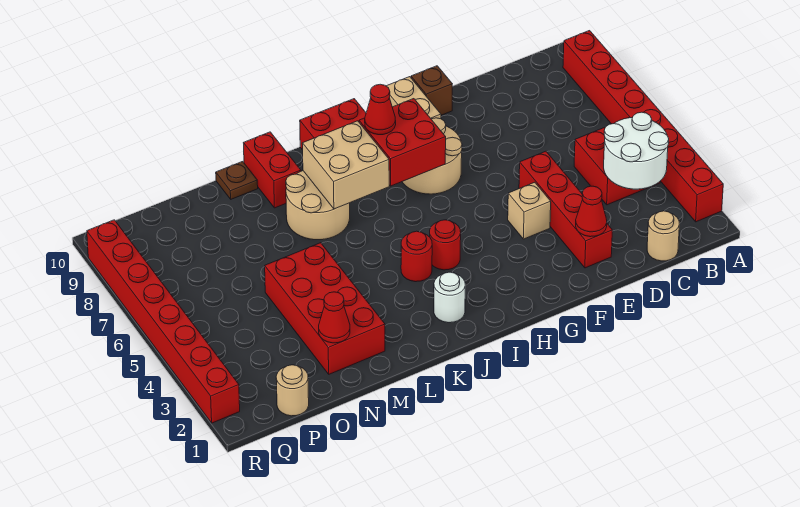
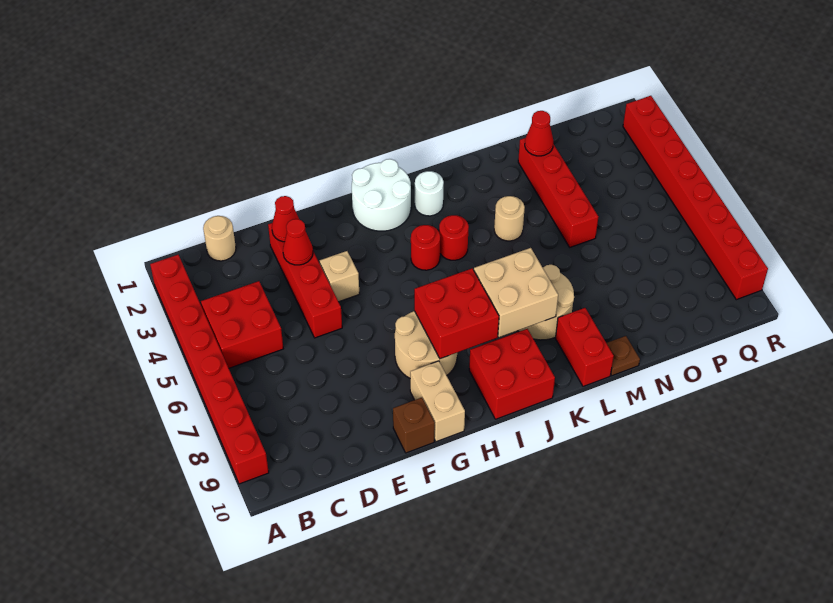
white round brick B3:C4 level 2 -> white round brick H1:I2 level 1
red cone I8 level 3 -> red cone E3 level 2
red brick M2:N5 level 1 -> red brick N2:N5 level 1
tan round brick P1 level 1 -> tan round brick L4 level 1

